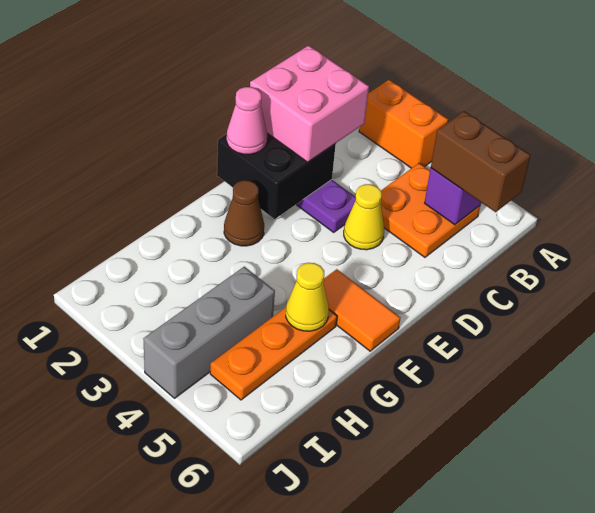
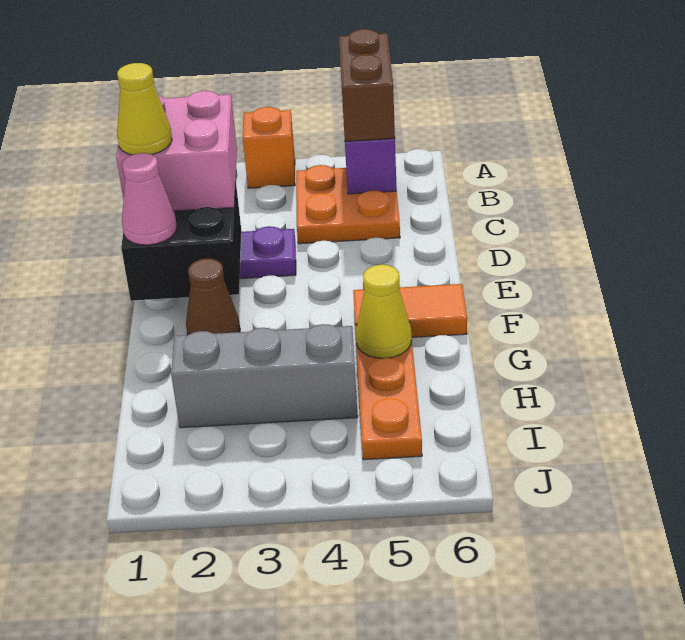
orange brick A2:A3 level 1 -> orange brick A3 level 1
brown brick B5:B6 level 3 -> brown brick A5:B5 level 3
yellow cone D4 level 1 -> yellow cone D1 level 4
grey brick H4:J4 level 1 -> grey brick H2:H4 level 1

